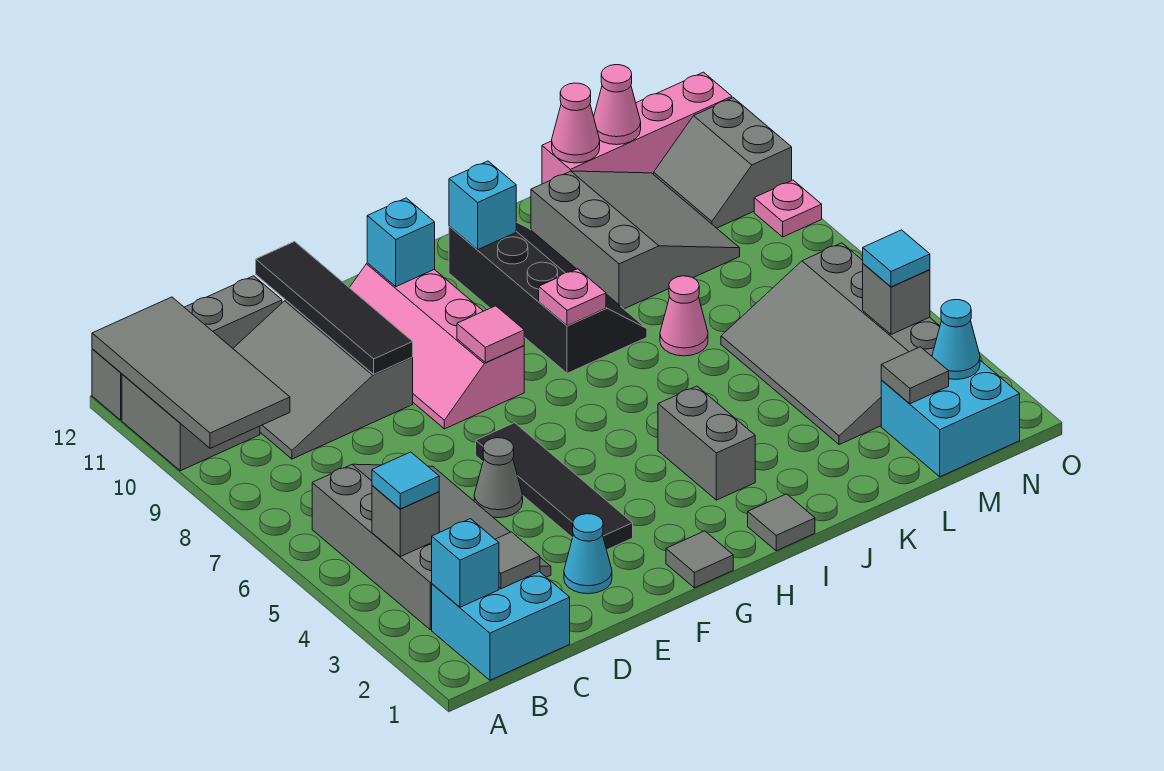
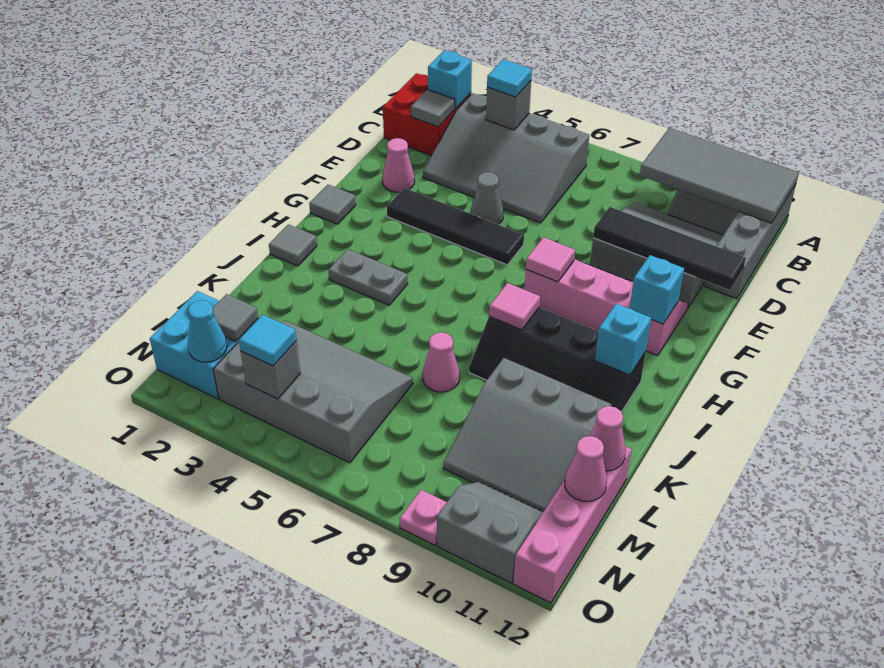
cyan brick B1:C2 level 1 -> red brick B1:C2 level 1
cyan cone E2 level 1 -> pink cone E2 level 1
grey brick I3:I4 level 1 -> grey plate I3:I4 level 1
pink plate I8 level 2 -> pink tile I8 level 2

